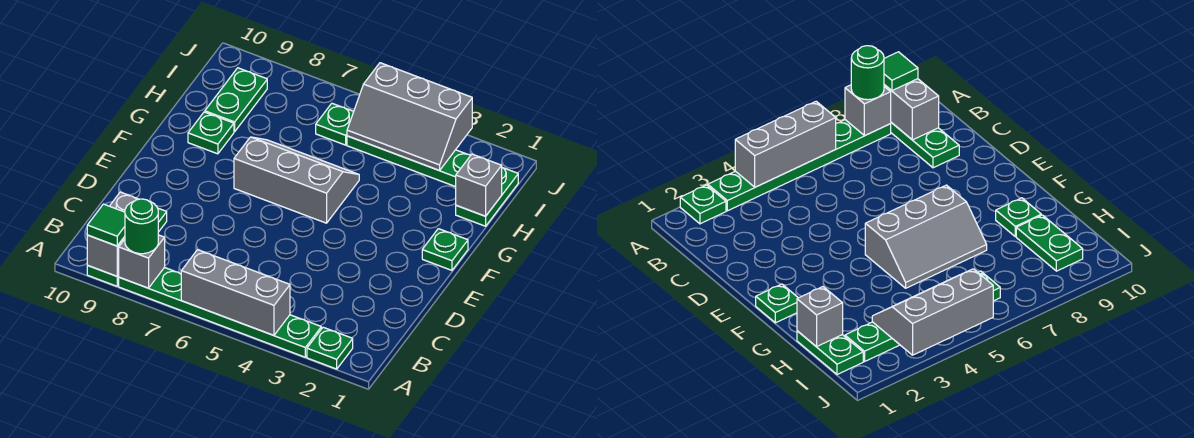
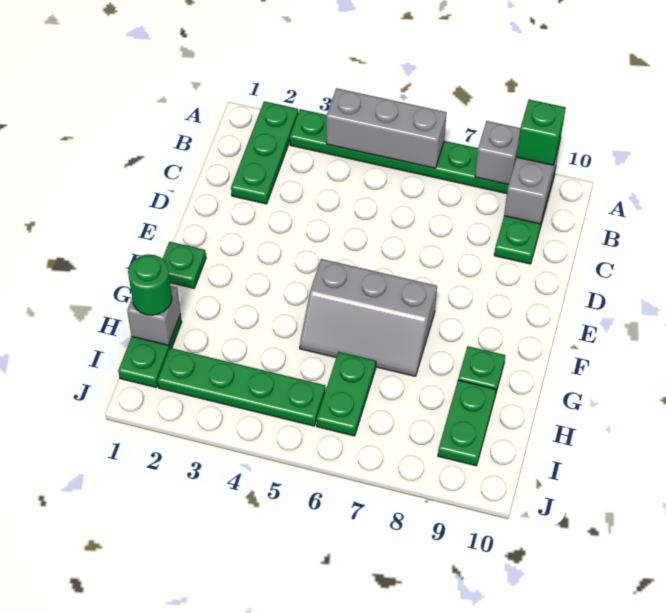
green plate A2 level 1 -> green plate A2:C2 level 1
green round brick A8 level 3 -> green round brick H1 level 3
green tile A9 level 3 -> green brick A9 level 3
grey slope I3:J5 level 2 top J -> none
green plate I6 level 1 -> green plate H6:I6 level 1

